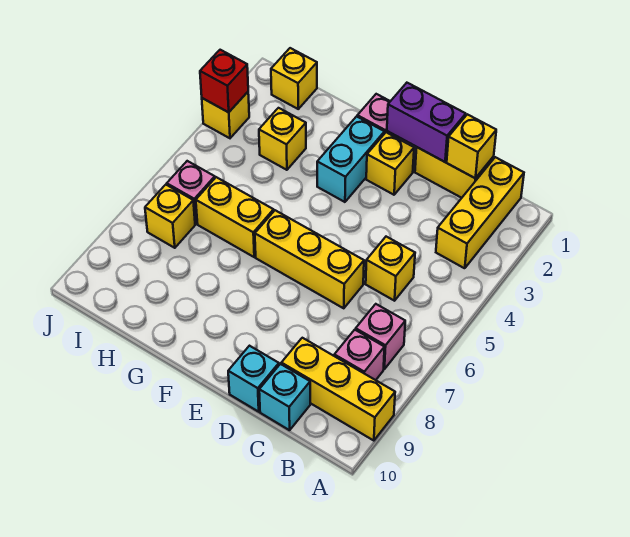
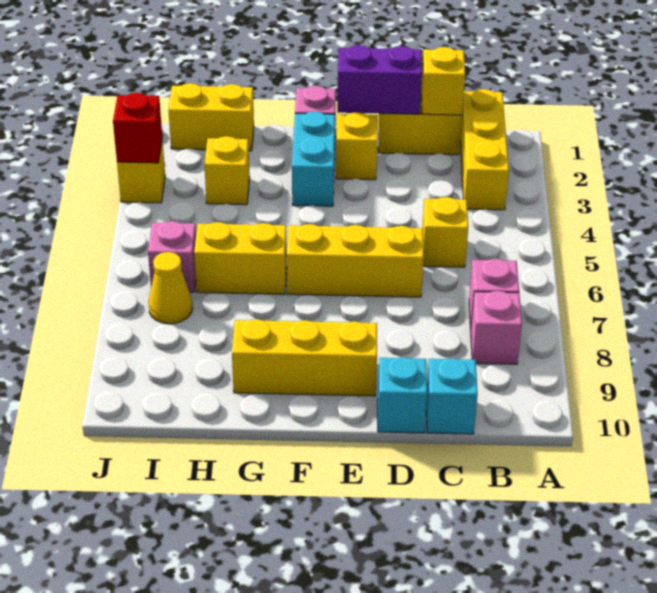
yellow brick A9:C9 level 1 -> yellow brick E9:G9 level 1
yellow brick I1 level 1 -> yellow brick H1:I1 level 1
yellow brick I7 level 1 -> yellow cone I7 level 1

